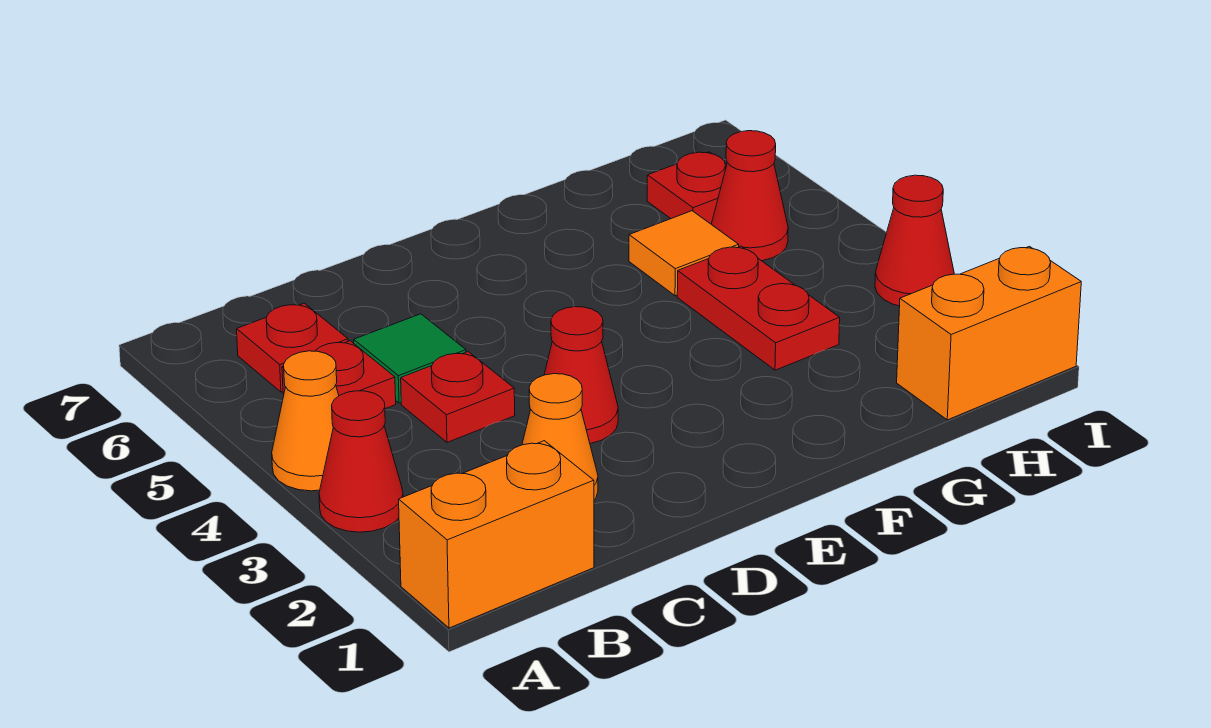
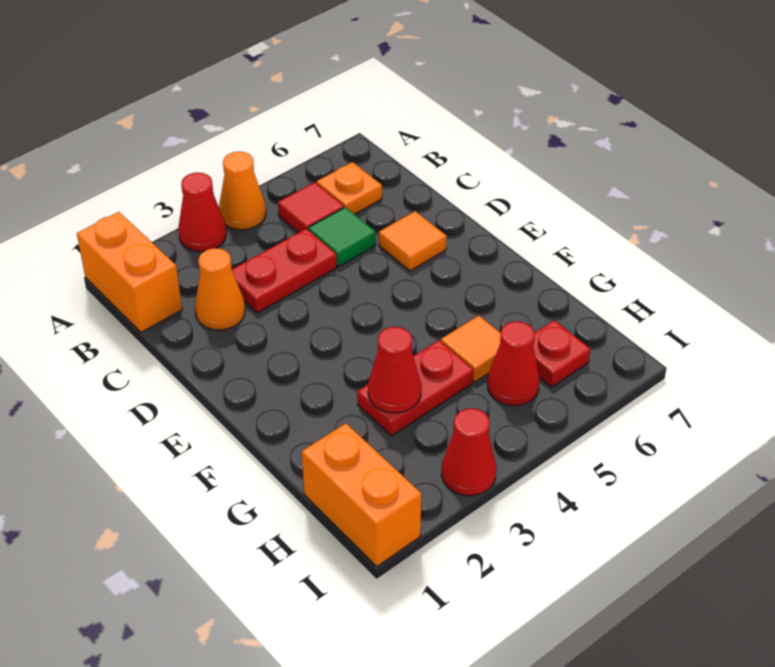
red plate B5 level 1 -> red tile B5 level 1
red plate B6 level 1 -> orange plate B6 level 1
red plate C4 level 1 -> red plate C3:C4 level 1
red cone D3 level 1 -> red cone G3 level 2
none -> orange tile D6 level 1

